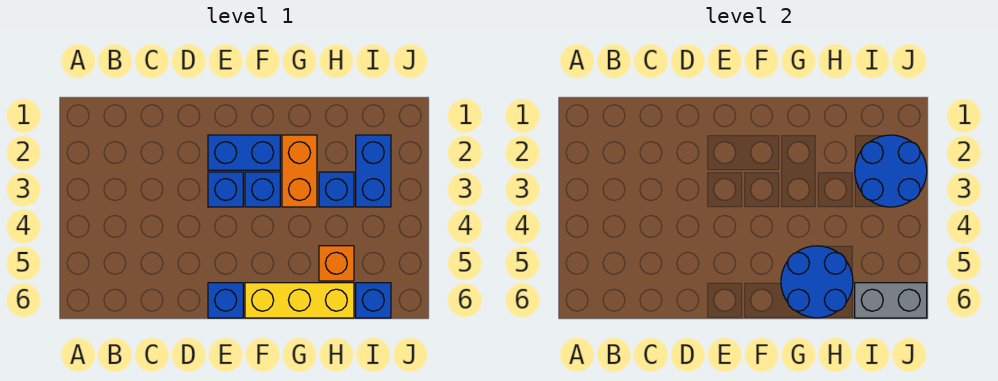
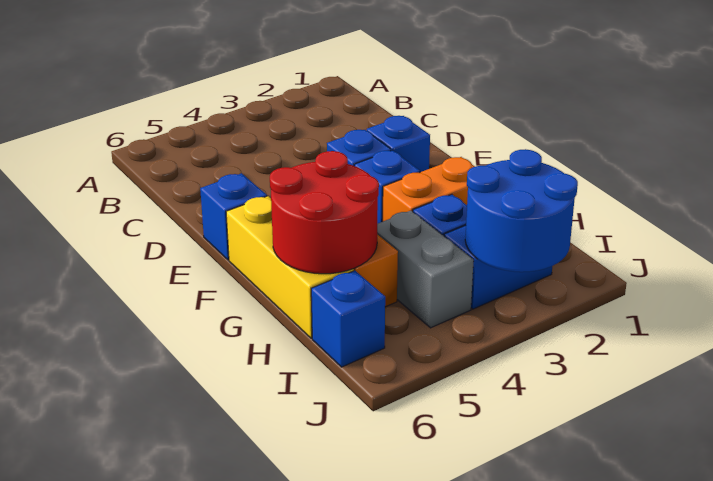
blue brick E2:F2 level 1 -> blue brick E2 level 1
blue round brick G5:H6 level 2 -> red round brick G5:H6 level 2
grey brick I6:J6 level 2 -> grey brick H4:I4 level 1

